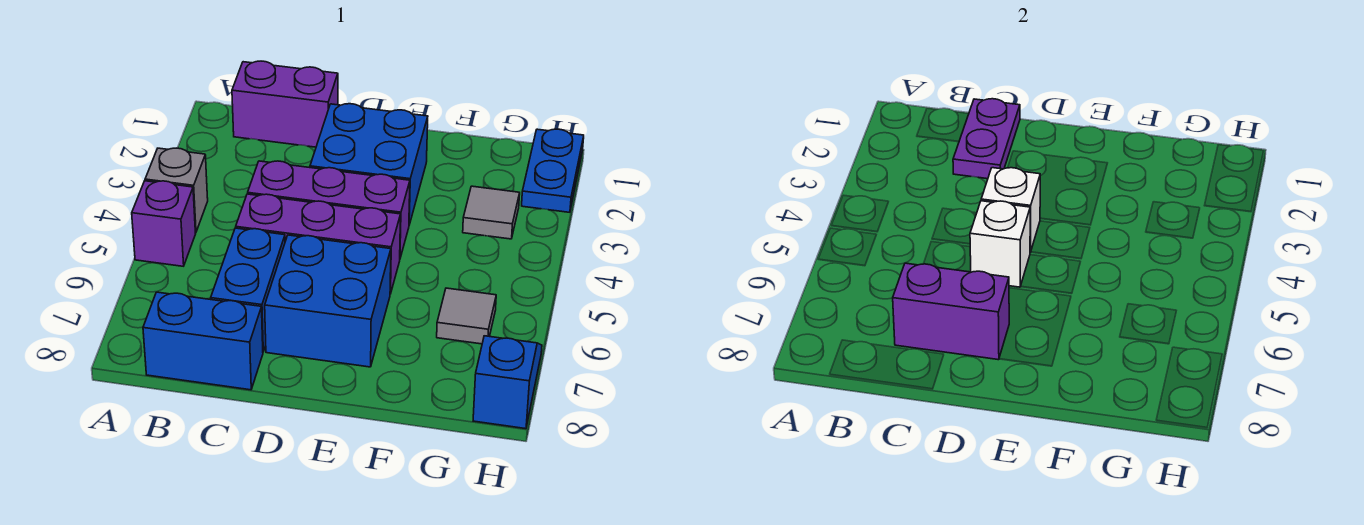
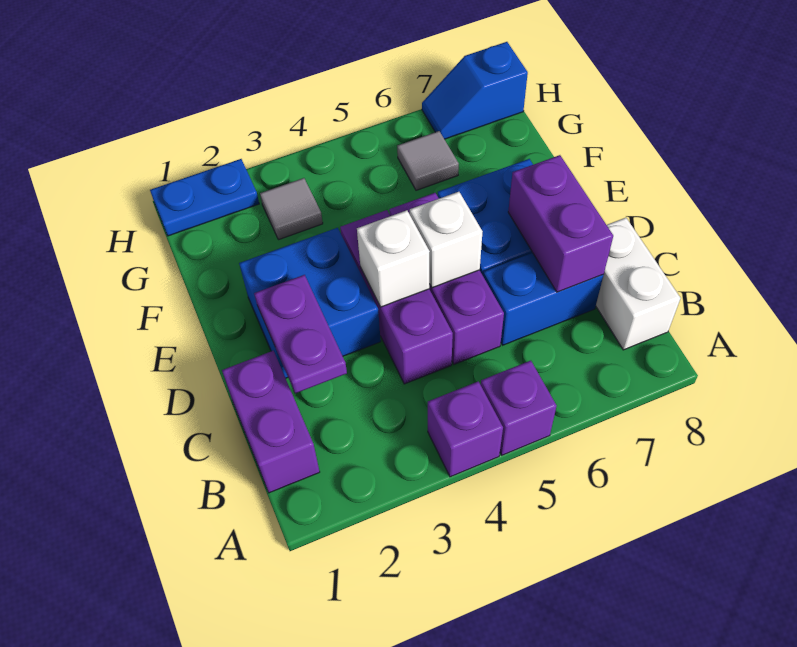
grey brick A4 level 1 -> purple brick A4 level 1
blue brick B8:C8 level 1 -> white brick B8:C8 level 1
purple plate C1:C2 level 2 -> purple plate C2:D2 level 2

